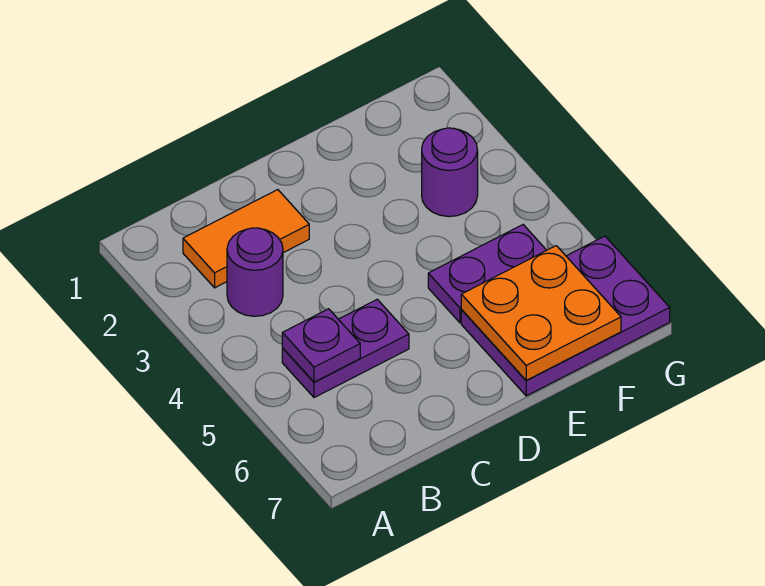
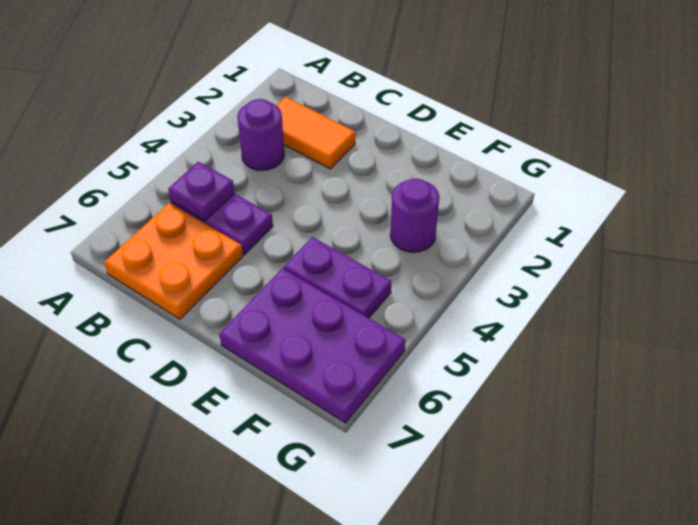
orange plate E6:F7 level 2 -> orange plate B6:C7 level 1

